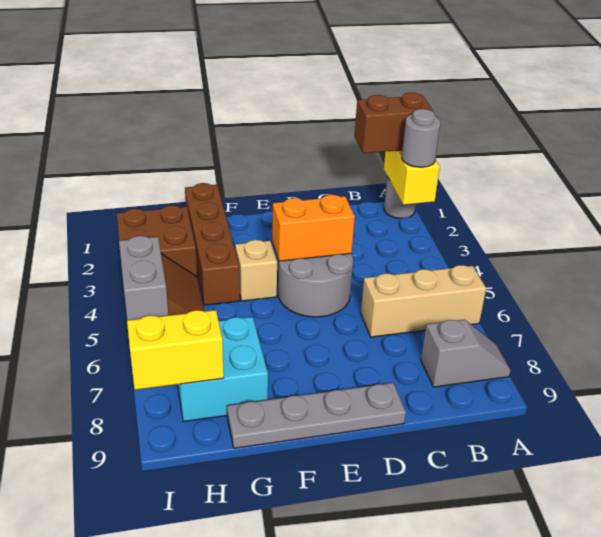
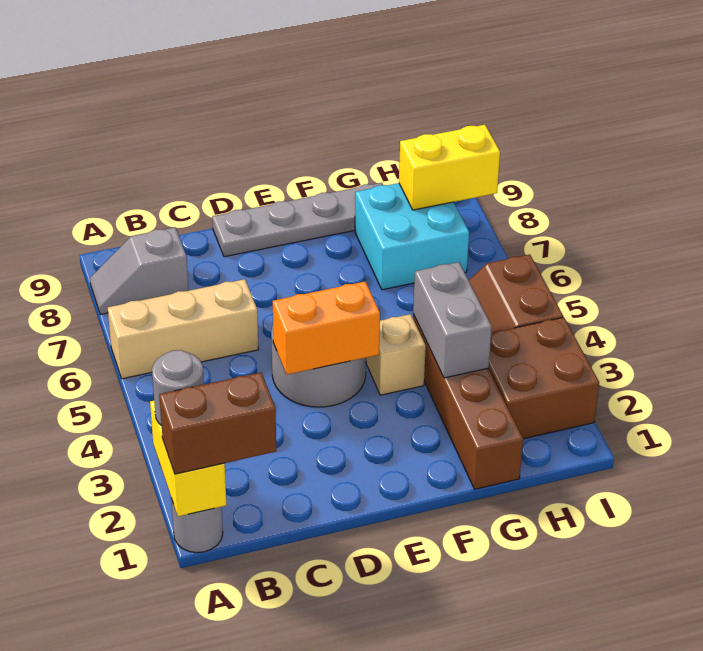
grey brick I5:I6 level 2 -> grey brick G3:G4 level 2

